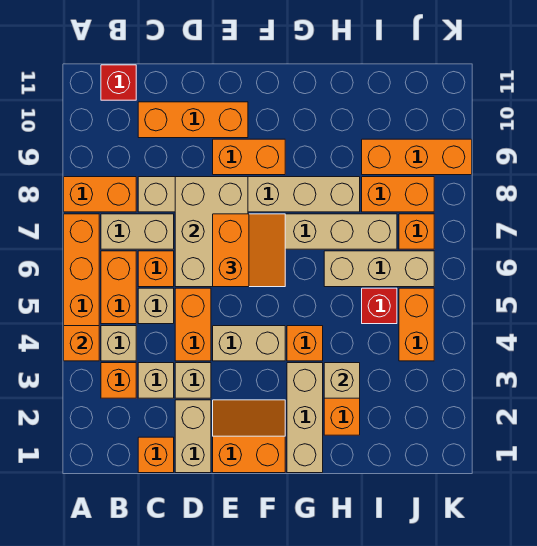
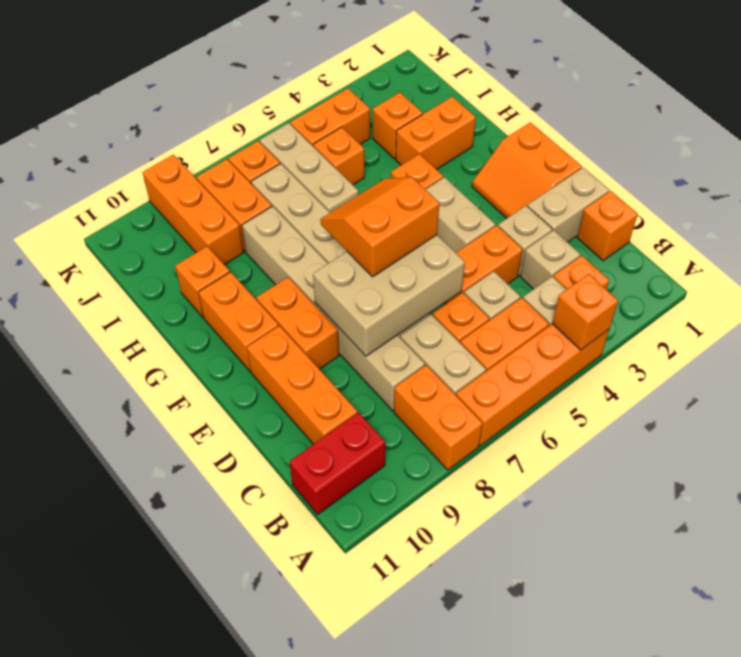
red brick B11 level 1 -> red brick B10:B11 level 1
none -> orange brick F10:G10 level 1
tan brick G1:G3 level 1 -> none
tan brick H3 level 2 -> none
none -> orange brick H10 level 1
none -> orange brick I3 level 1
red brick I5 level 1 -> orange brick I5 level 1

